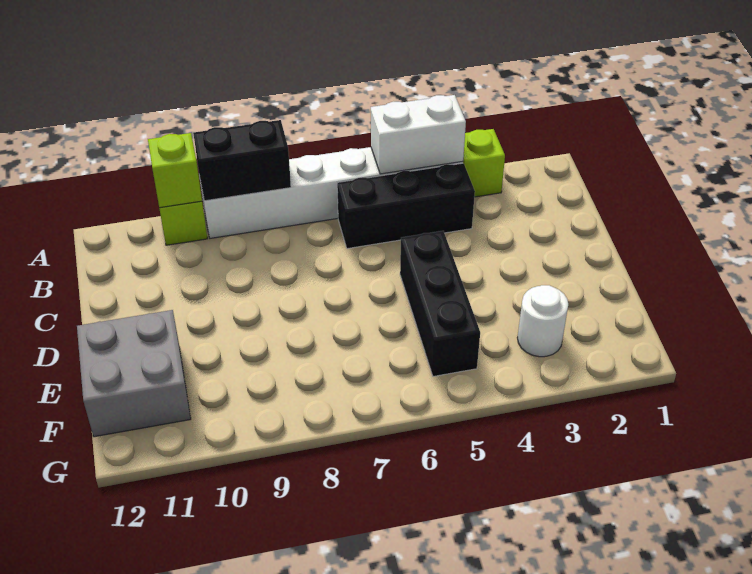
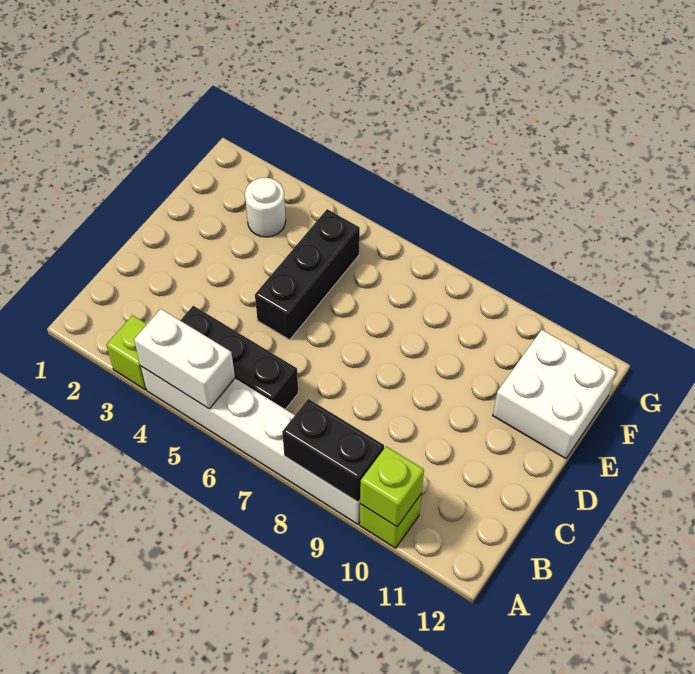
grey brick E11:F12 level 1 -> white brick E11:F12 level 1

